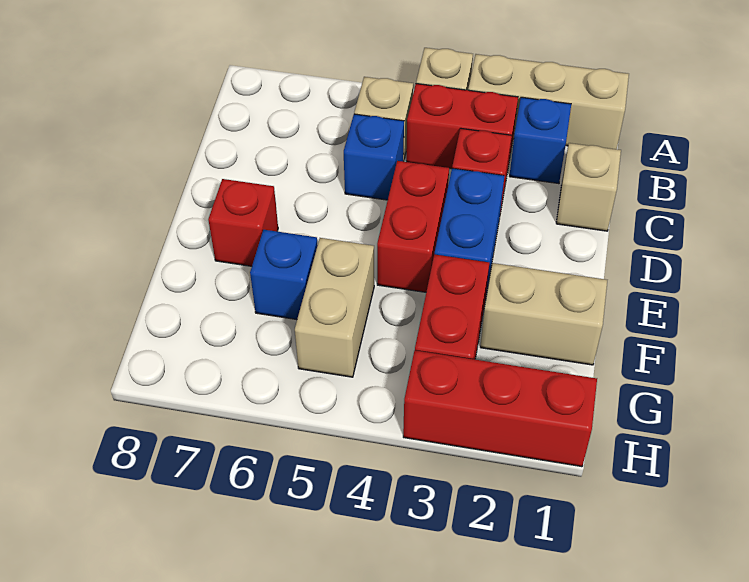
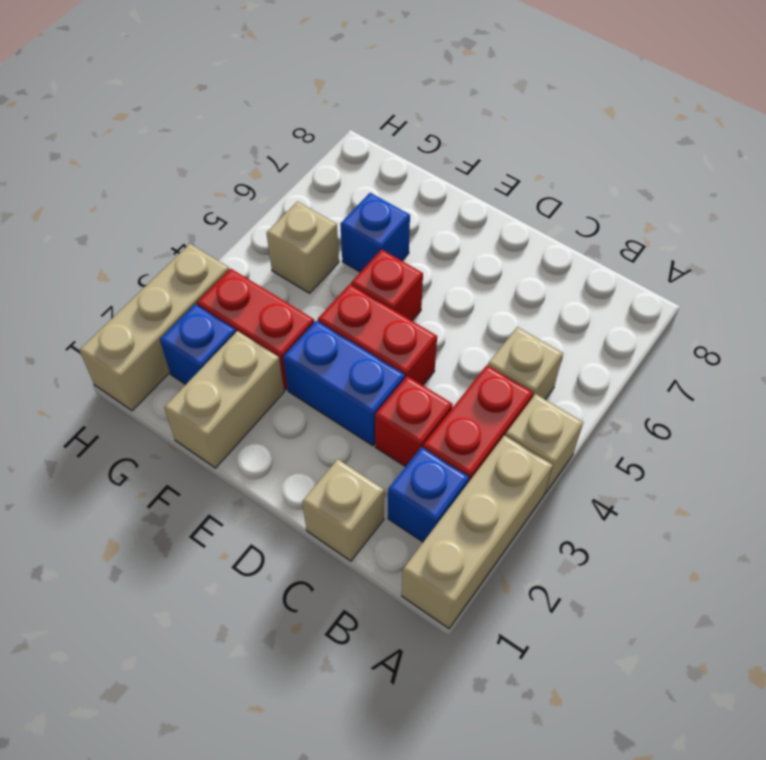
blue brick C5 level 1 -> blue brick G2 level 1
red brick E7 level 1 -> red brick E5 level 1
tan brick F5:G5 level 1 -> tan brick G5 level 1
red brick H1:H3 level 1 -> tan brick H1:H3 level 1

